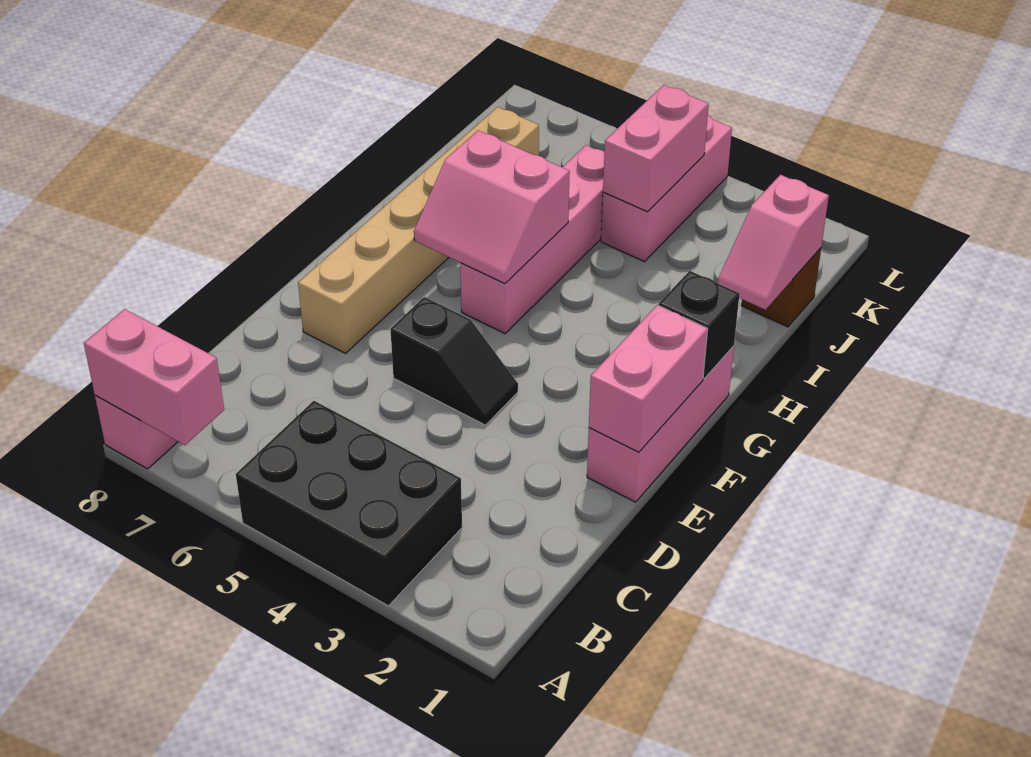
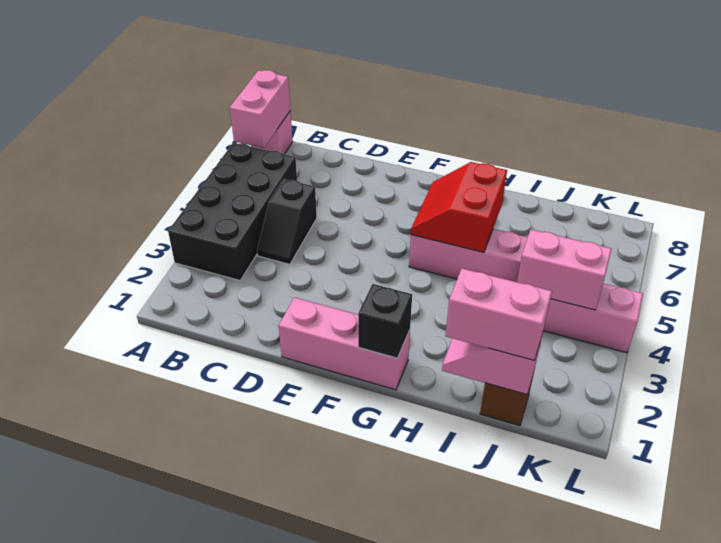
black brick A3:B5 level 1 -> black brick A3:B6 level 1
pink brick E1:F1 level 2 -> pink brick I1:J1 level 3
black slope E4:E5 level 1 top 5 -> black slope C4:C5 level 1 top 5
tan brick E7:J7 level 1 -> none
pink slope G5:H6 level 2 top H -> red slope G5:H6 level 2 top H

